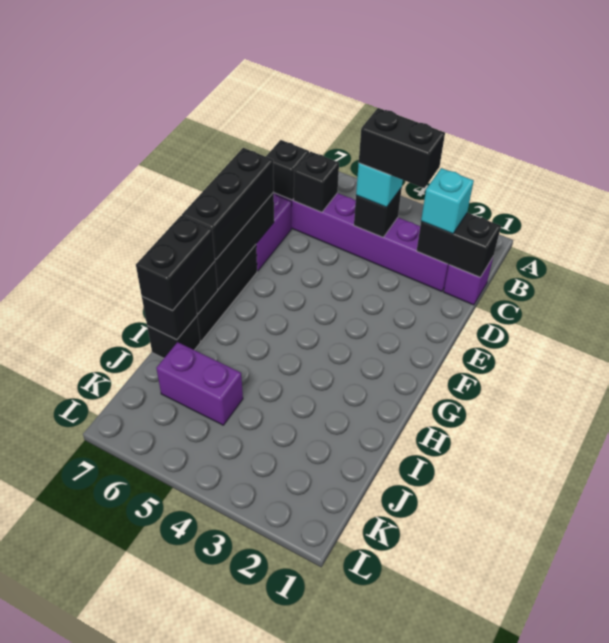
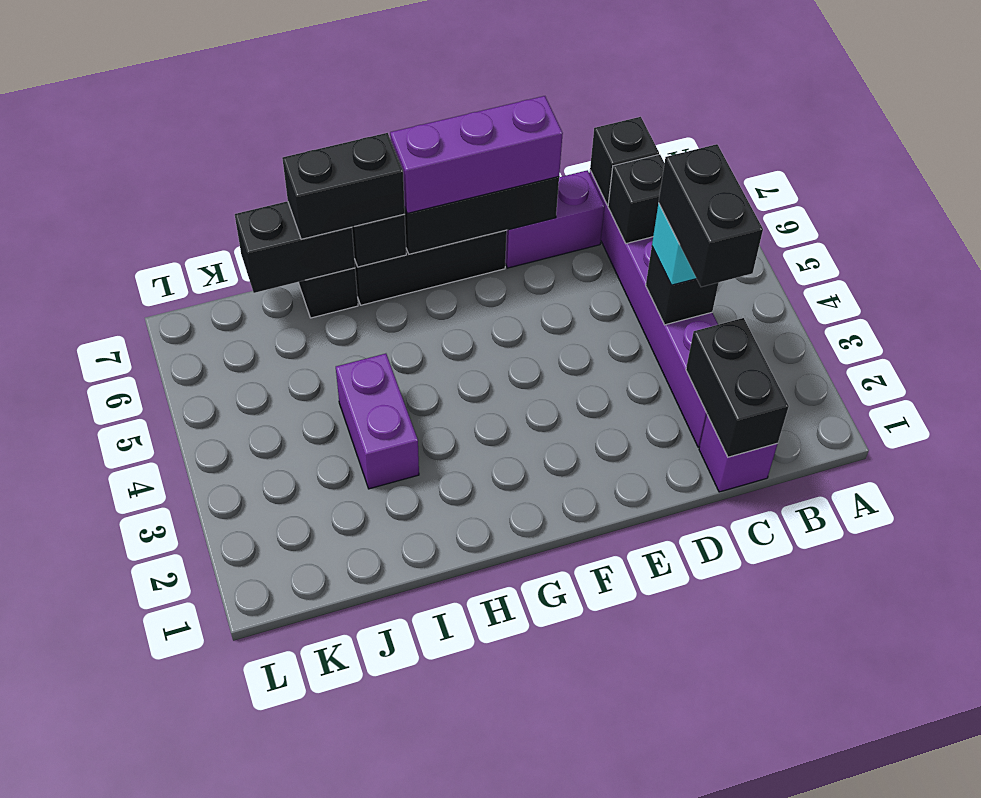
cyan brick C2 level 3 -> none
black brick E7:G7 level 3 -> purple brick E7:G7 level 3
black brick I7 level 2 -> black brick I7:J7 level 2
purple brick J5:J6 level 1 -> purple brick I3:I4 level 1

